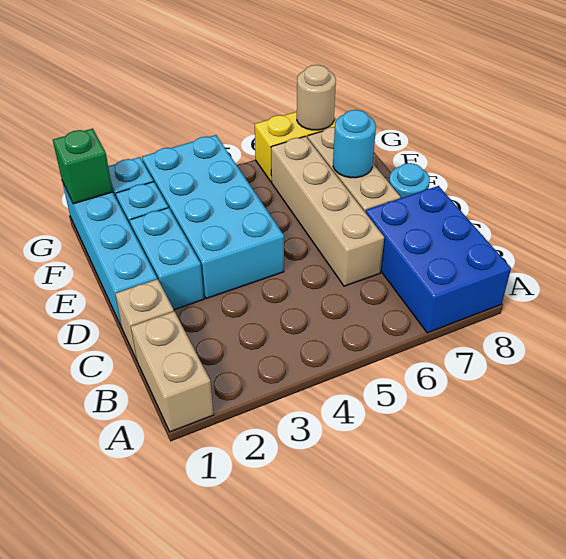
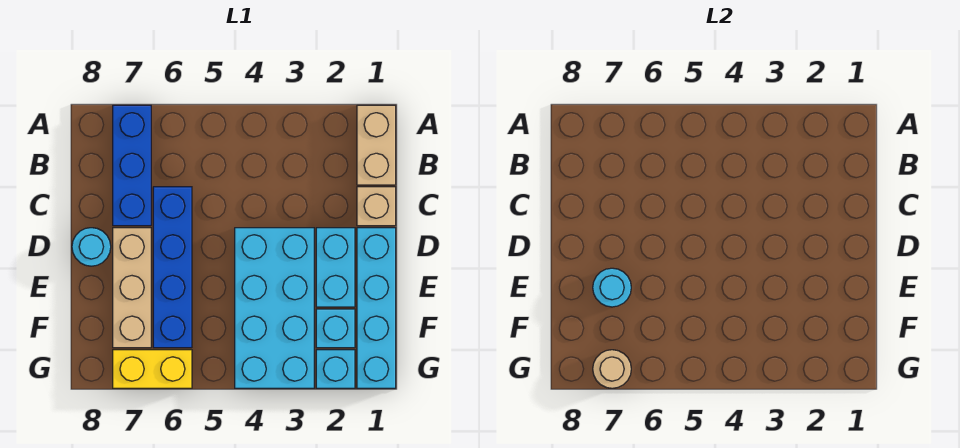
blue brick A7:C8 level 1 -> blue brick A7:C7 level 1
tan brick C6:F6 level 1 -> blue brick C6:F6 level 1
green brick G1 level 2 -> none

